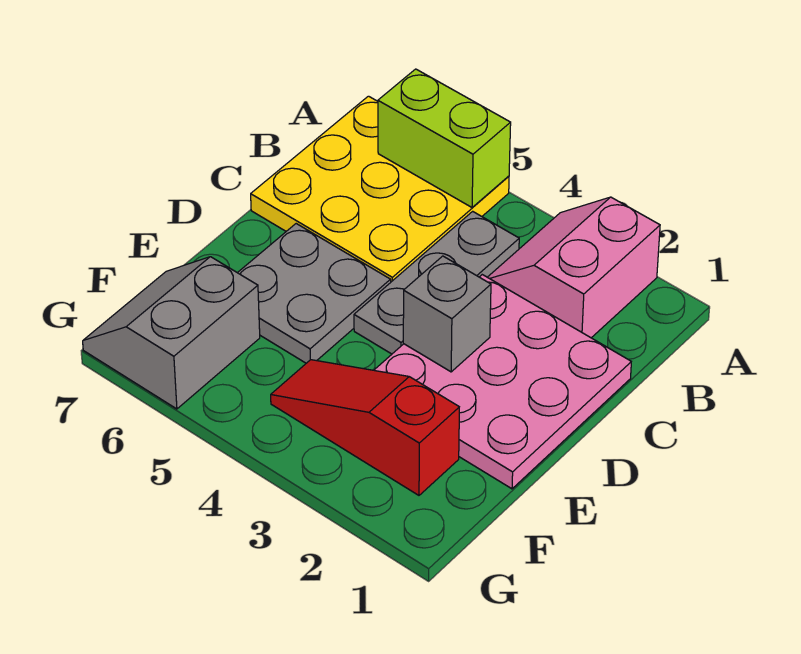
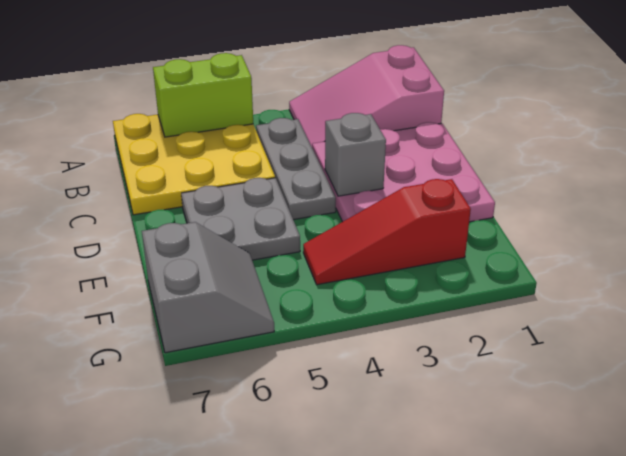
pink slope A2:B3 level 1 top 2 -> pink slope A1:B3 level 1 top 1
grey slope F6:G7 level 1 top 6 -> grey slope F6:G7 level 1 top 7

